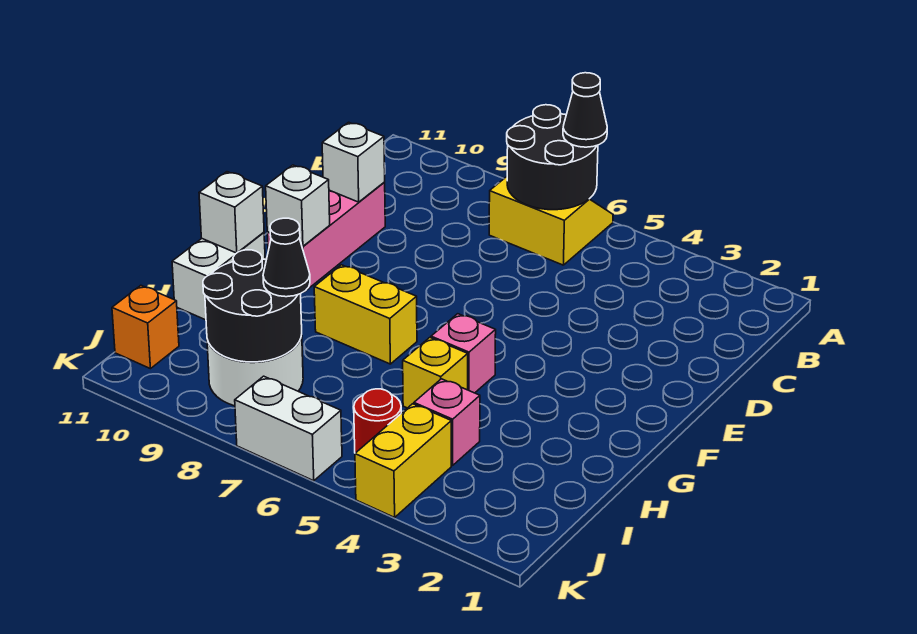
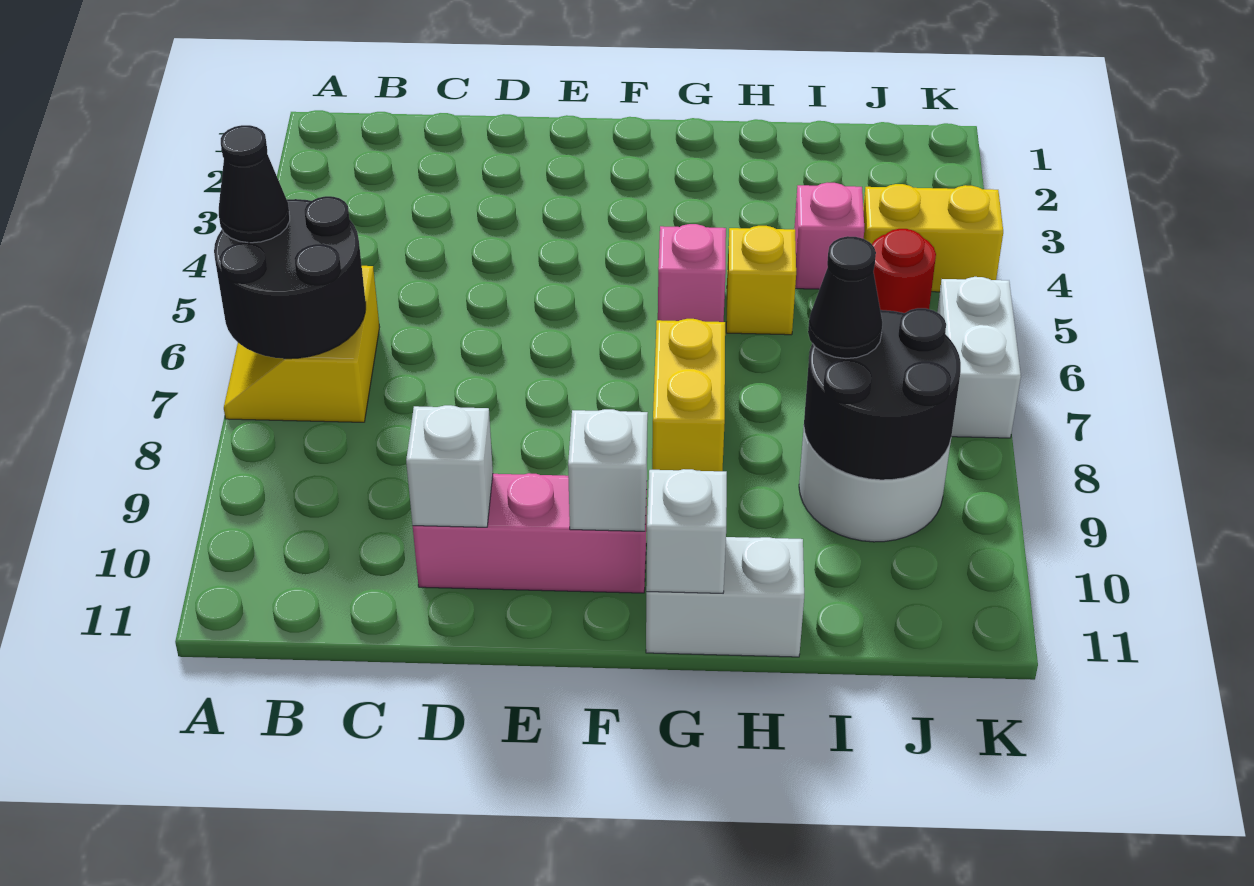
orange brick J11 level 1 -> none

